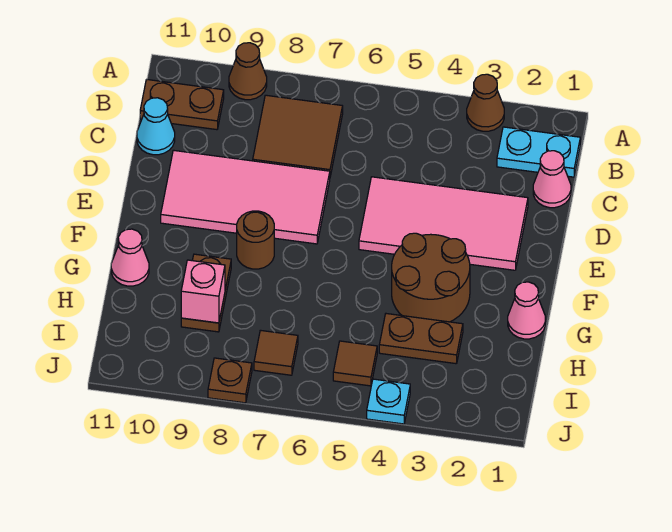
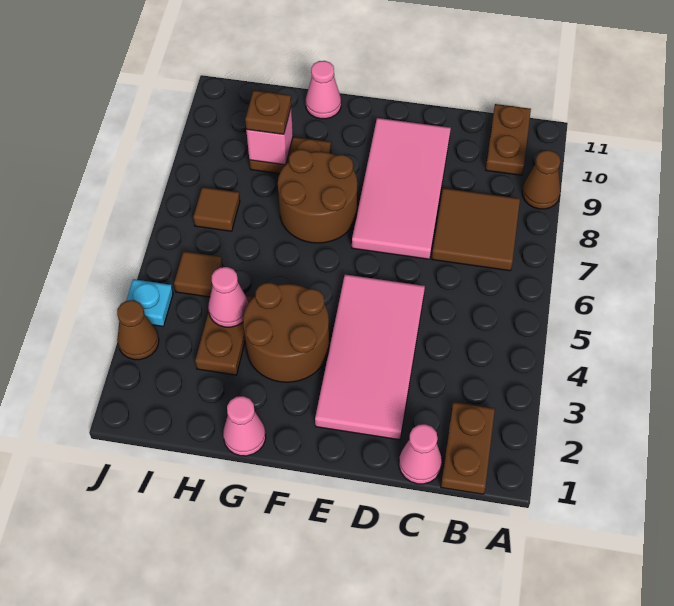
brown cone A3 level 1 -> brown cone J3 level 1
cyan plate B1:B2 level 1 -> brown plate B1:B2 level 1
cyan cone C11 level 1 -> none
brown round brick F8 level 1 -> brown round brick F7:G8 level 1
none -> pink cone H4 level 2
brown plate J8 level 1 -> brown plate H9 level 3

